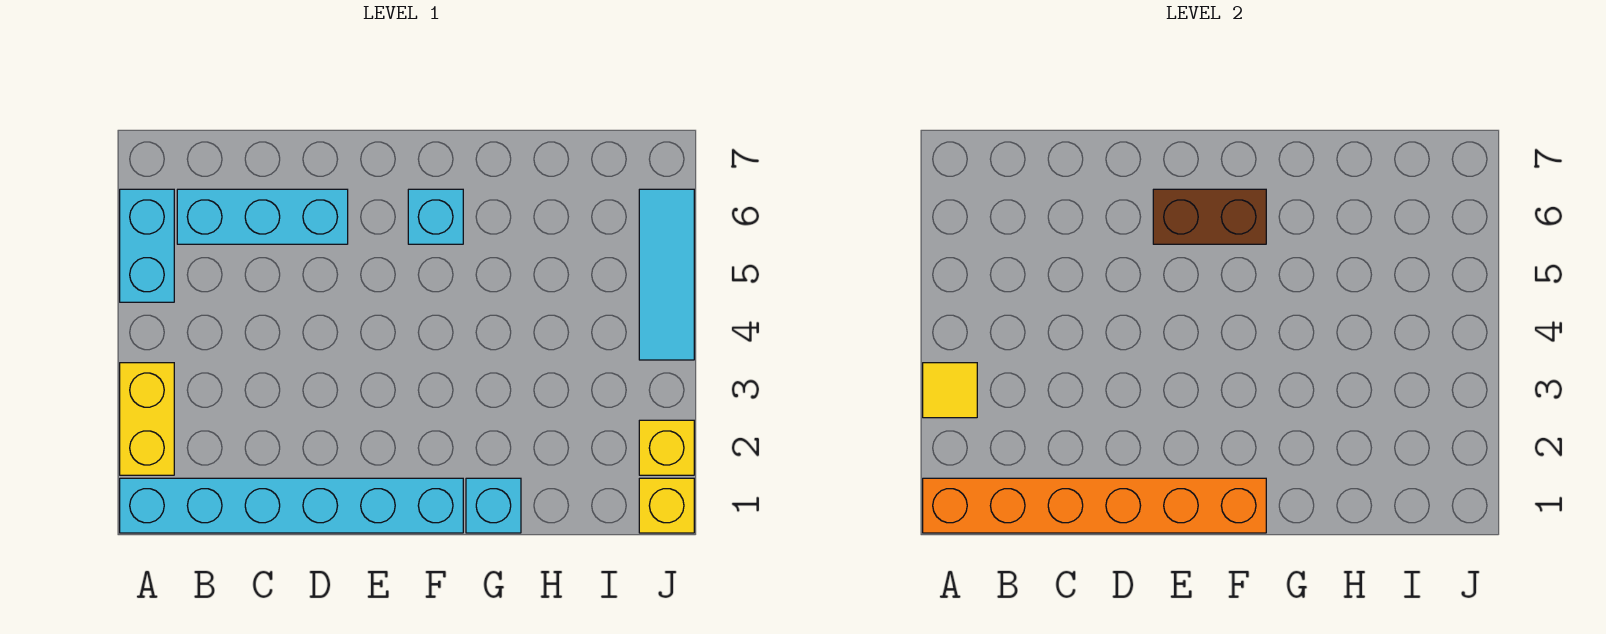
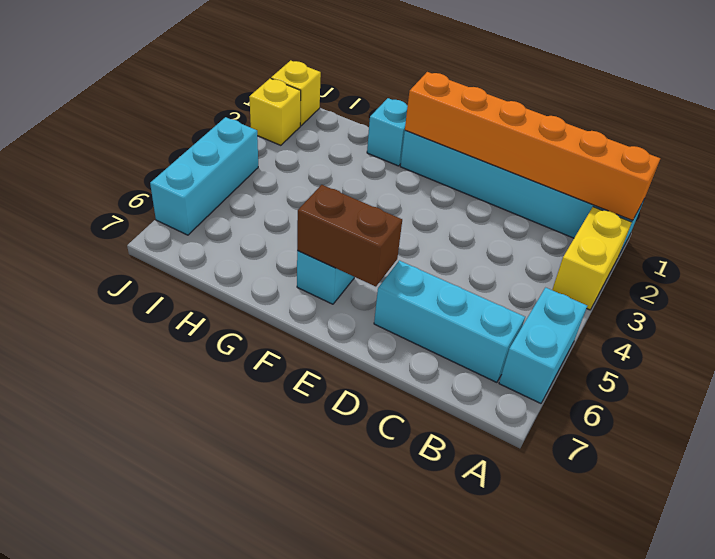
yellow tile A3 level 2 -> none
cyan tile J4:J6 level 1 -> cyan brick J4:J6 level 1

